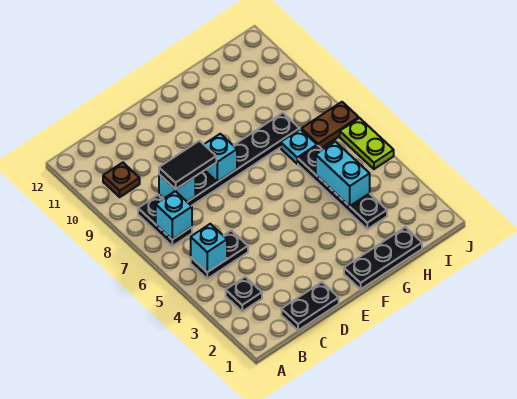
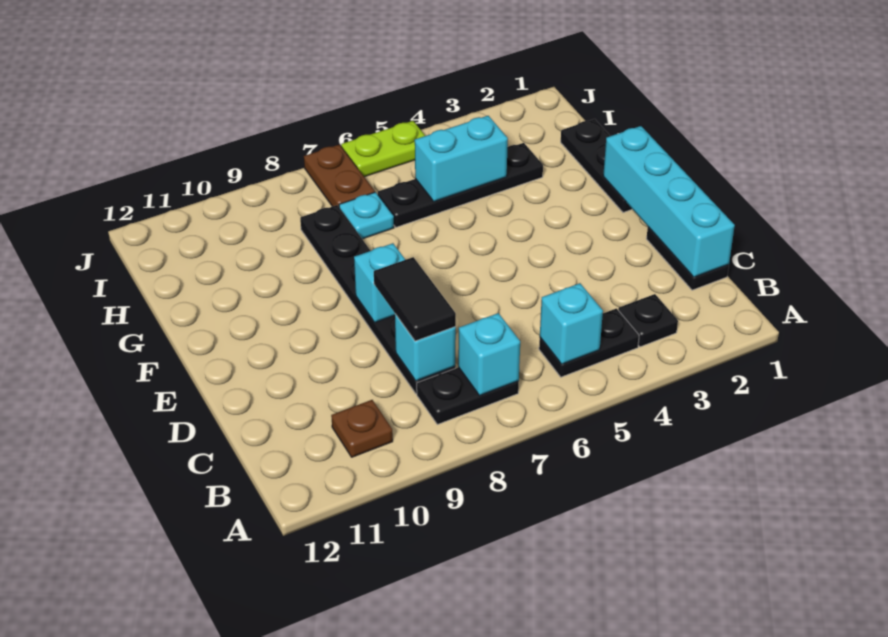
black plate B5:C5 level 1 -> black plate B4:B5 level 1
none -> cyan brick C1:F1 level 2

